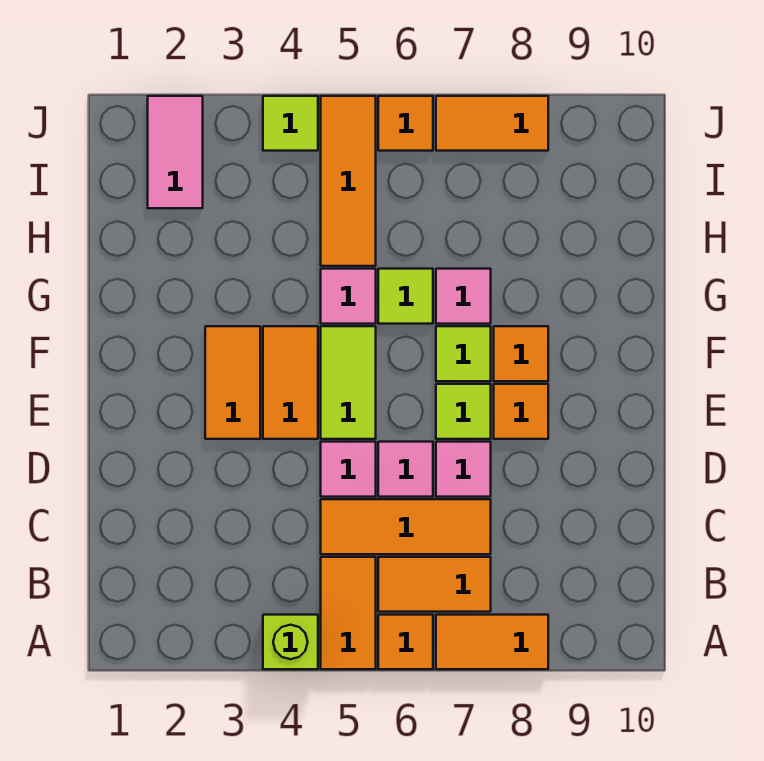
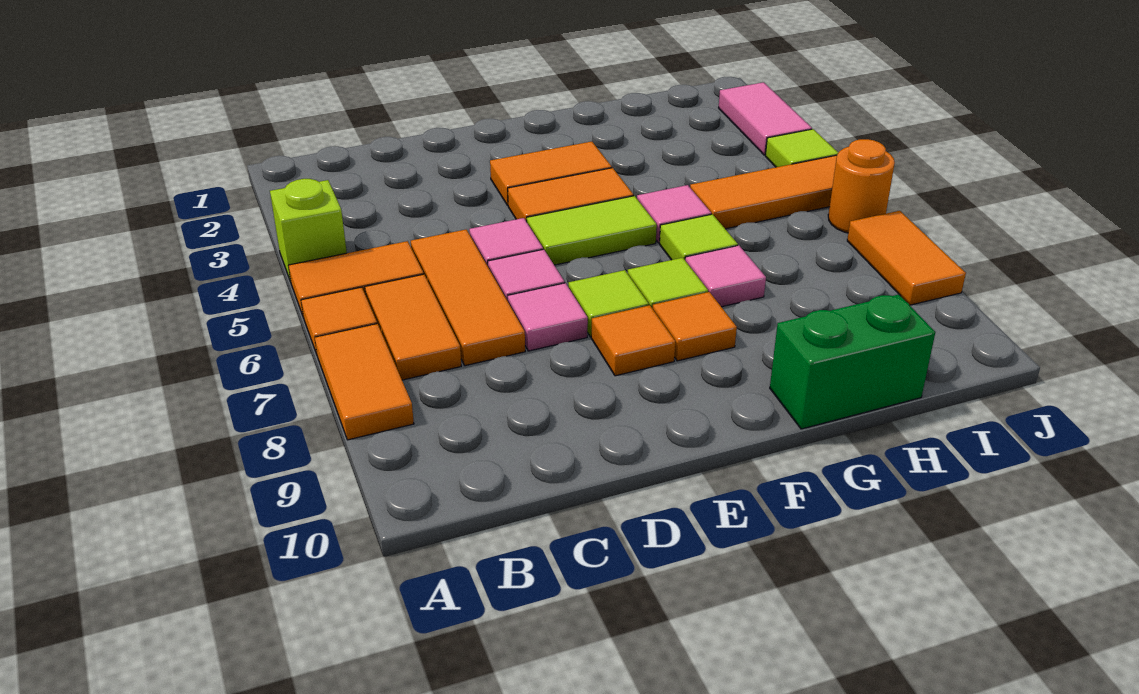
none -> green brick G10:H10 level 1
pink tile I2:J2 level 1 -> pink tile J2:J3 level 1
orange tile J6 level 1 -> orange round brick J6 level 1

